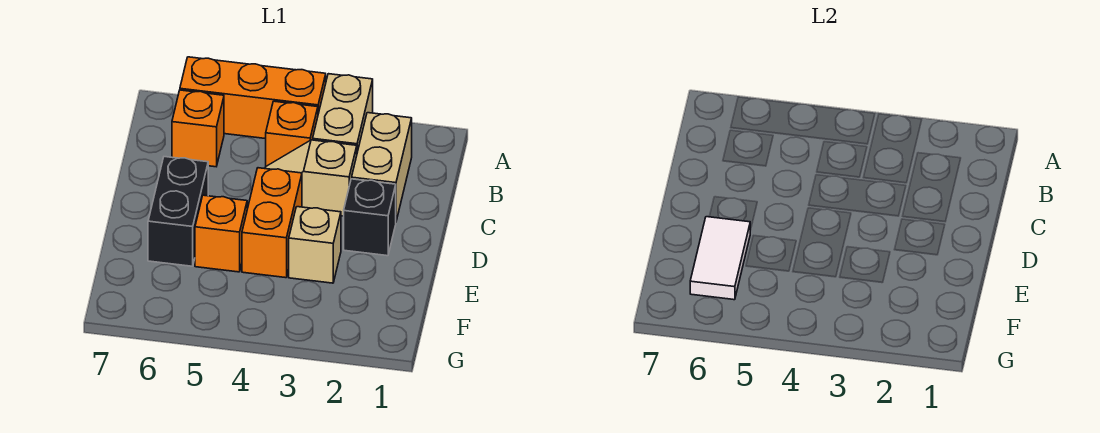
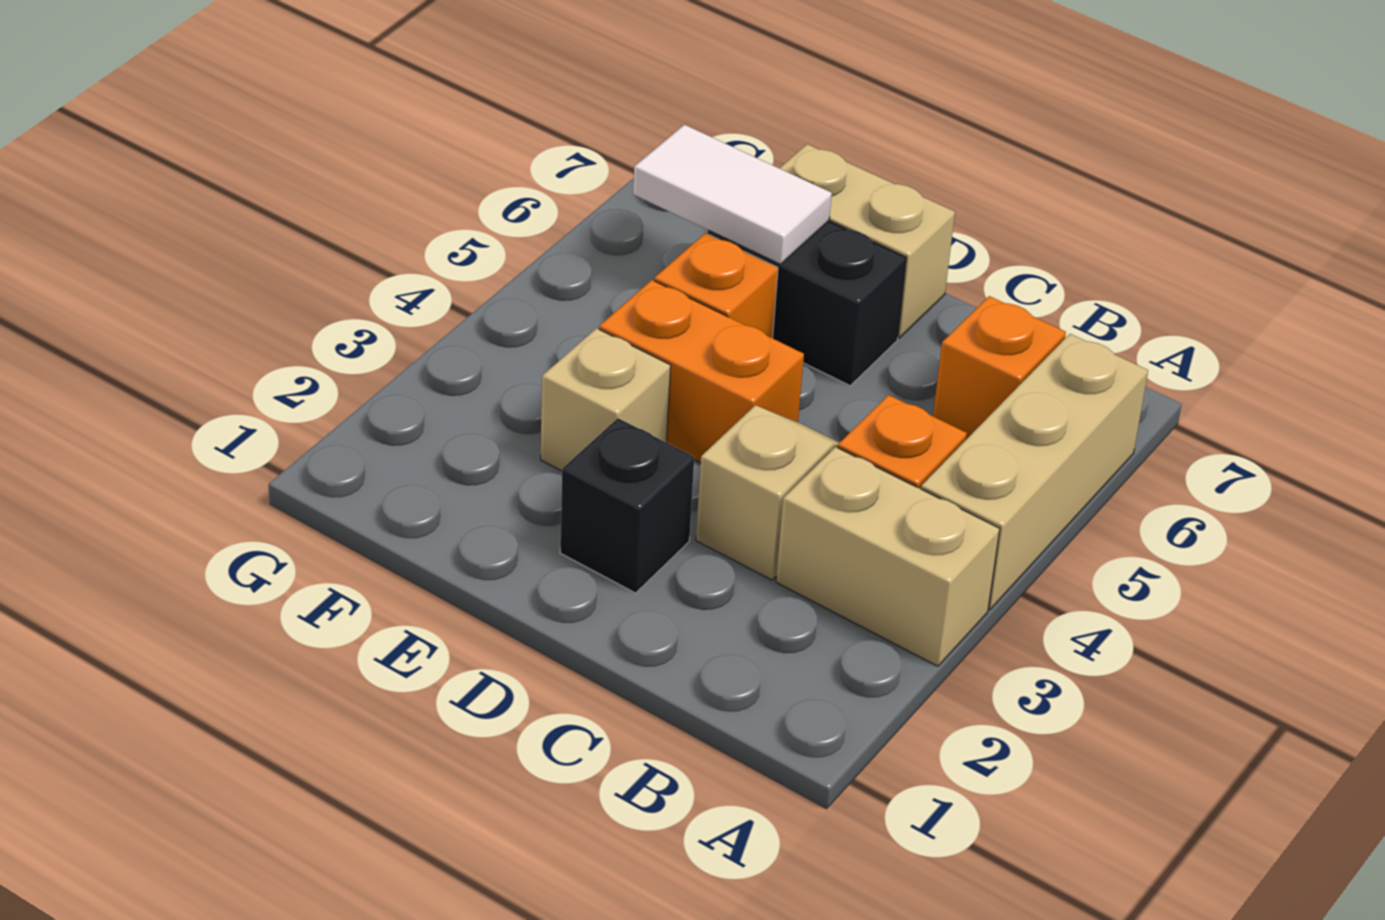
orange brick A4:A6 level 1 -> tan brick A4:A6 level 1
tan brick B2:C2 level 1 -> tan brick D7:E7 level 1

